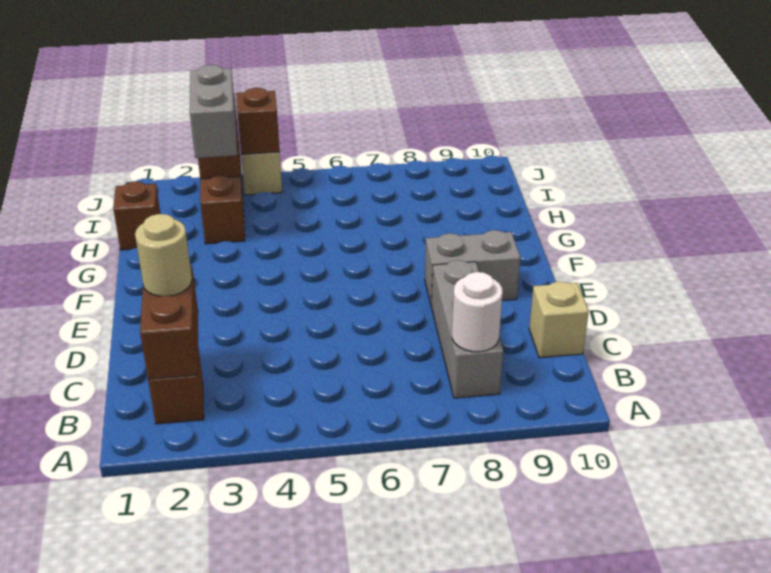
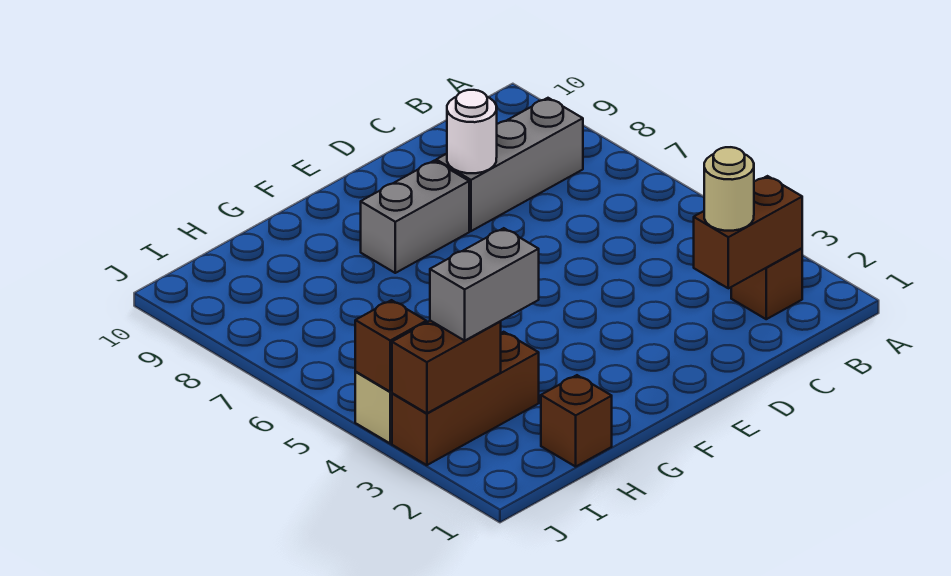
white round brick B8 level 2 -> white round brick D8 level 2
tan brick C10 level 1 -> none
grey brick E8:E9 level 1 -> grey brick E8:F8 level 1

